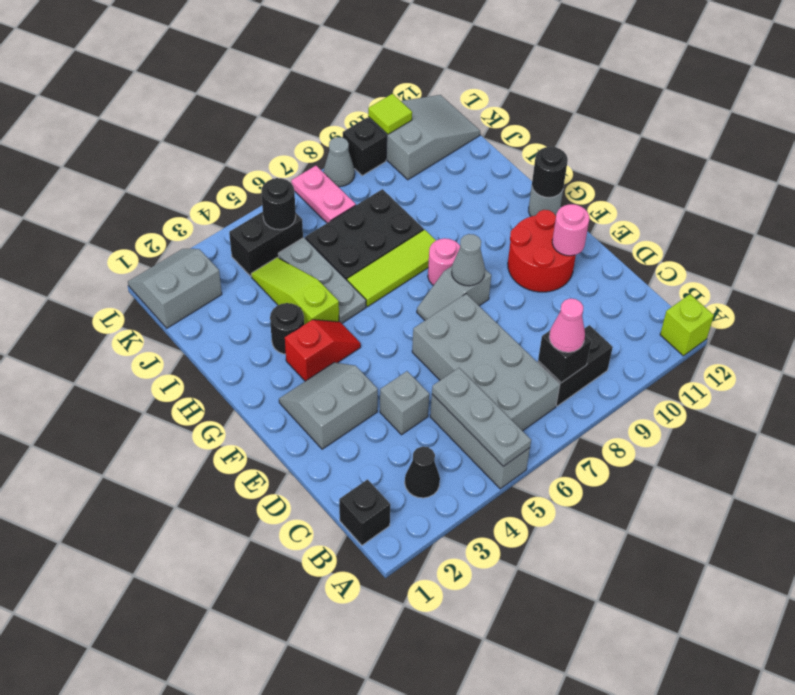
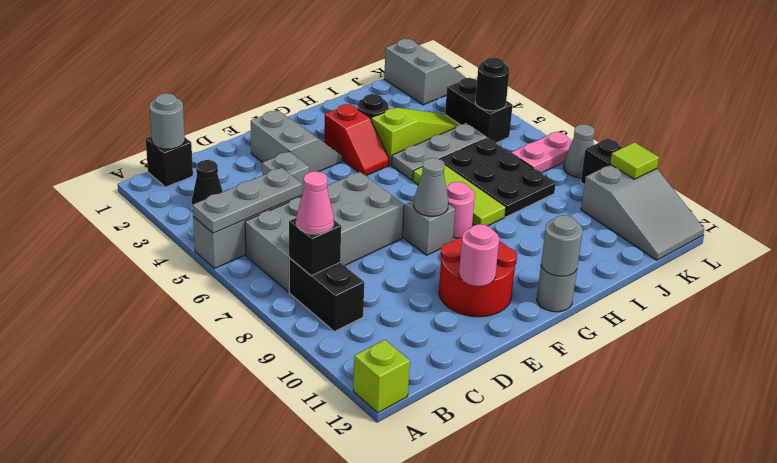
none -> grey round brick B1 level 2
black round brick G12 level 2 -> grey round brick G12 level 2

